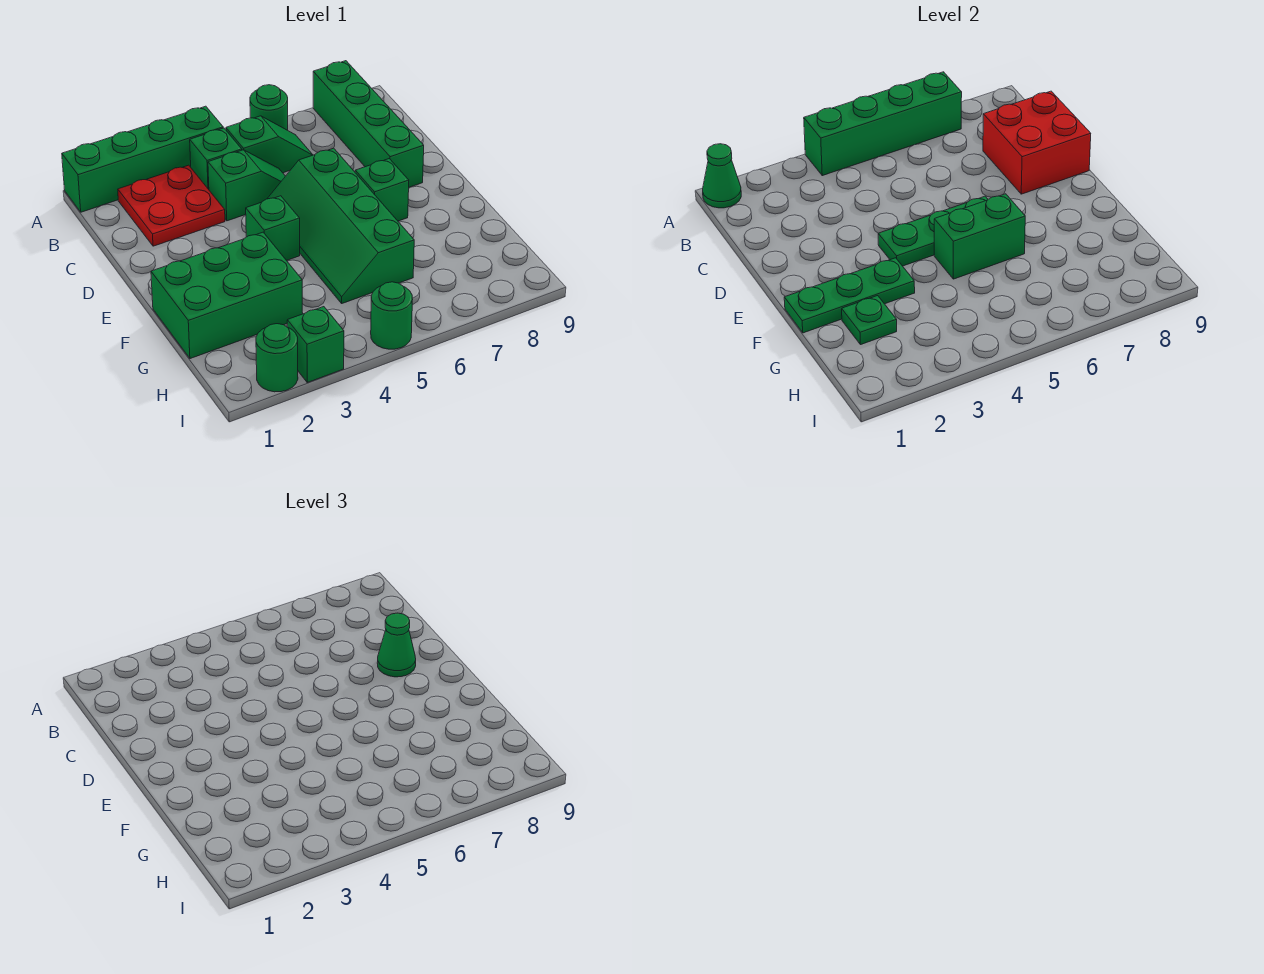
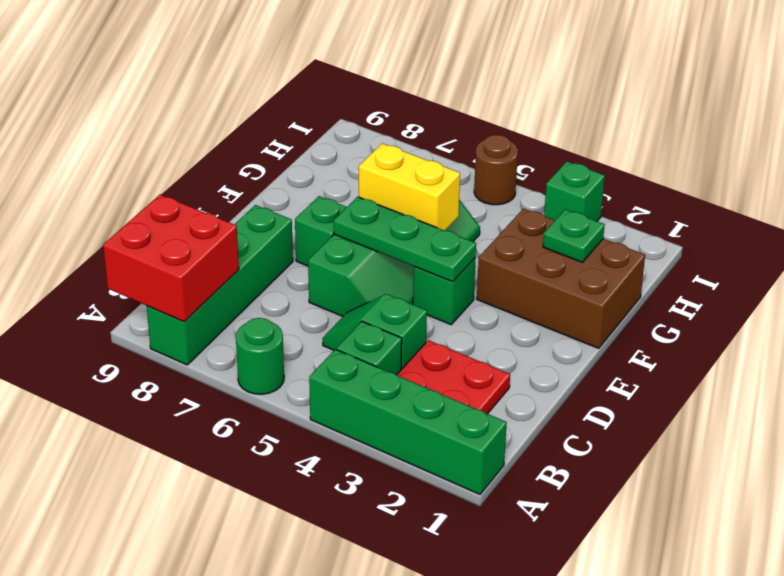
green cone A1 level 2 -> none
green brick A4:A7 level 2 -> none
green slope B5:B6 level 1 top 5 -> none
red brick C8:D9 level 2 -> red brick A8:B9 level 2
green cone D8 level 3 -> none
green brick F1:G3 level 1 -> brown brick F1:G3 level 1
green plate F1:F3 level 2 -> none
green brick F5:F6 level 2 -> yellow brick F5:F6 level 2
green round brick I2 level 1 -> none
green round brick I5 level 1 -> brown round brick I5 level 1

